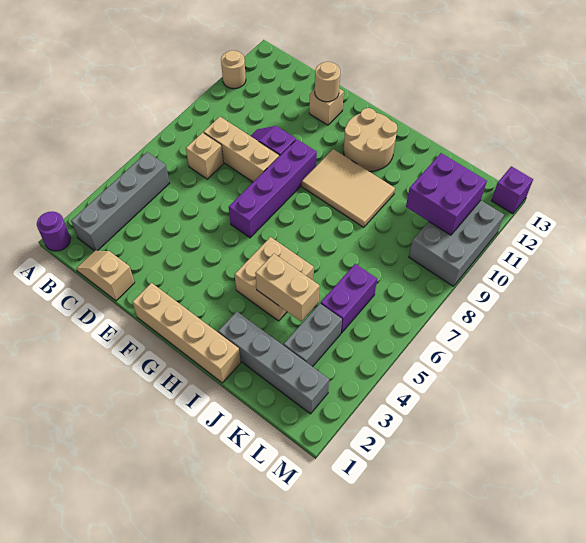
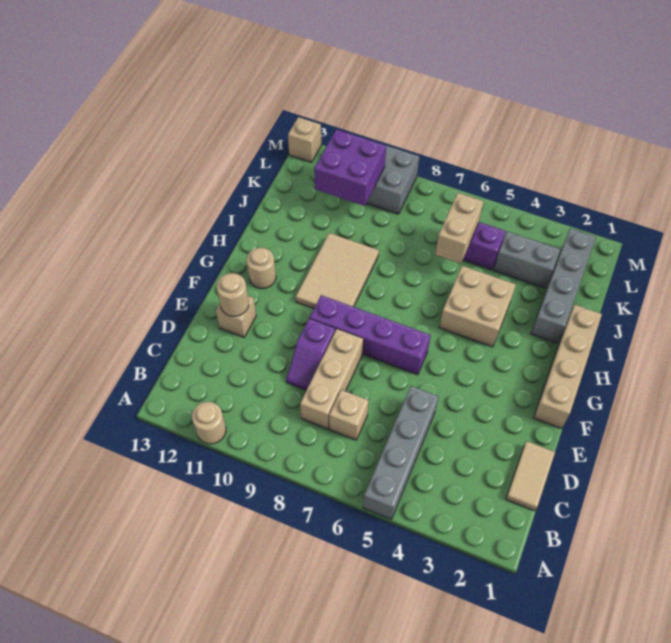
purple round brick A1 level 1 -> none
grey brick B2:B5 level 1 -> grey brick A5:D5 level 1
tan slope C1:D1 level 1 top D -> tan tile C1:D1 level 1
tan round brick G11:H12 level 1 -> tan round brick G12 level 1
tan brick I4:J4 level 2 -> tan brick J6:K6 level 2
purple brick M13 level 1 -> tan brick M13 level 1

